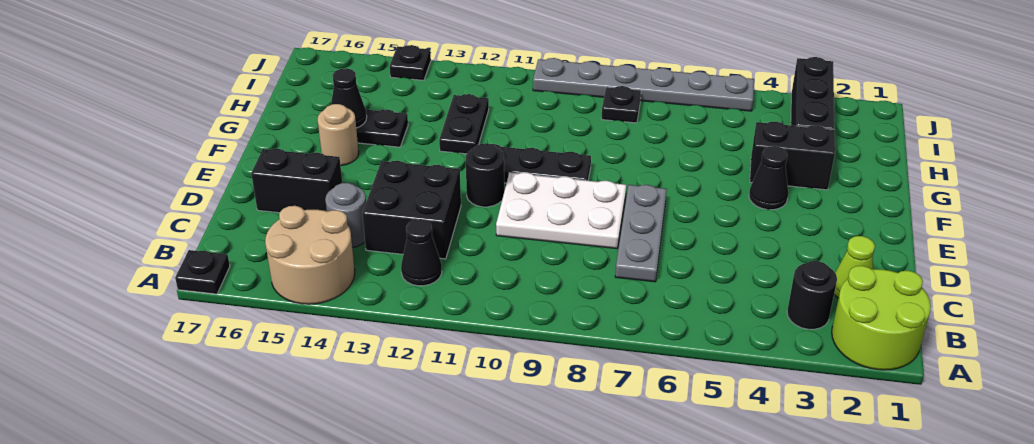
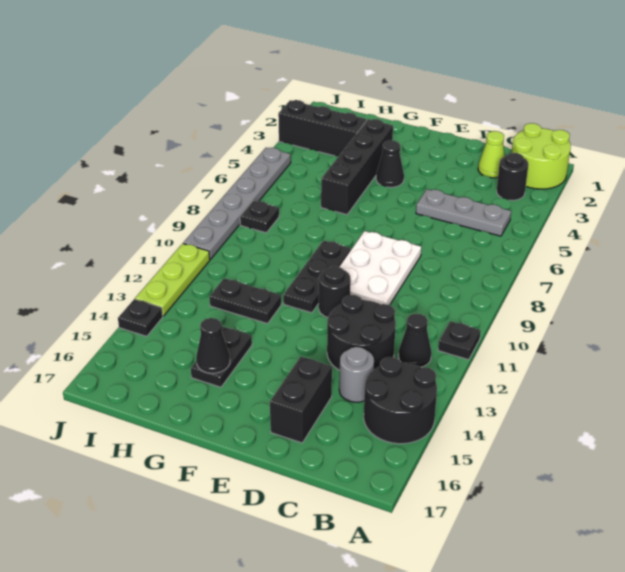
tan round brick A14:B15 level 1 -> black round brick A14:B15 level 1
black plate A17 level 1 -> black plate A11 level 1
grey plate C7:E7 level 1 -> grey plate B5:D5 level 1
black brick C12:D13 level 1 -> black round brick C12:D13 level 1
tan round brick F15 level 1 -> none
black brick G3:G4 level 1 -> black brick G3:G6 level 1
none -> lime plate J11:J13 level 1

